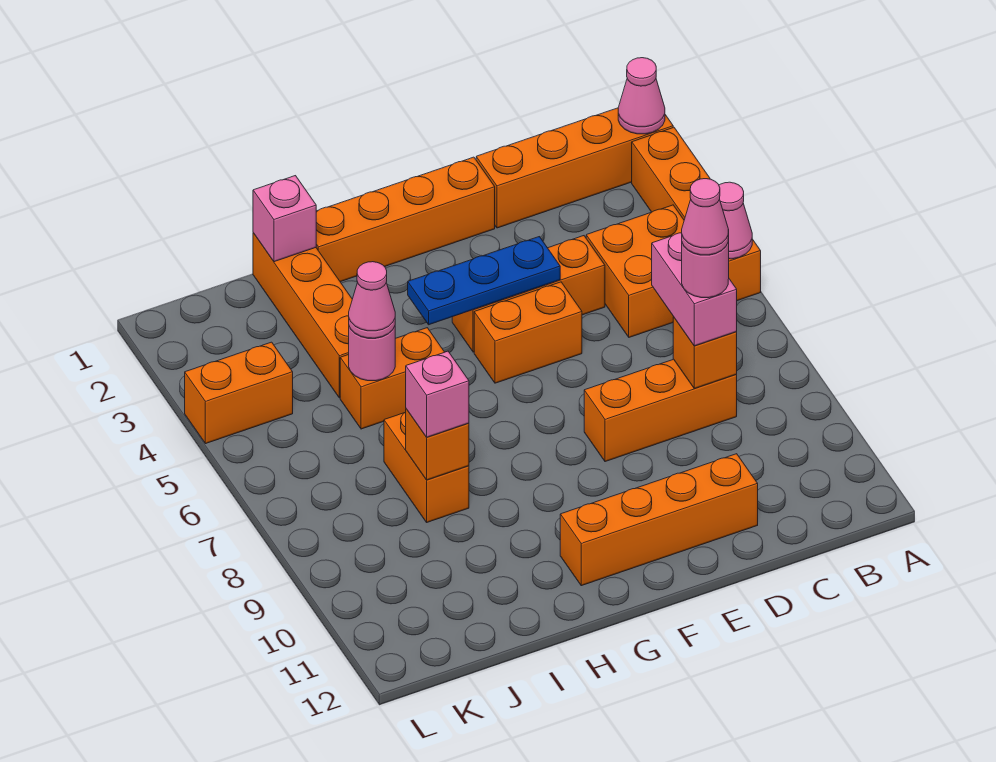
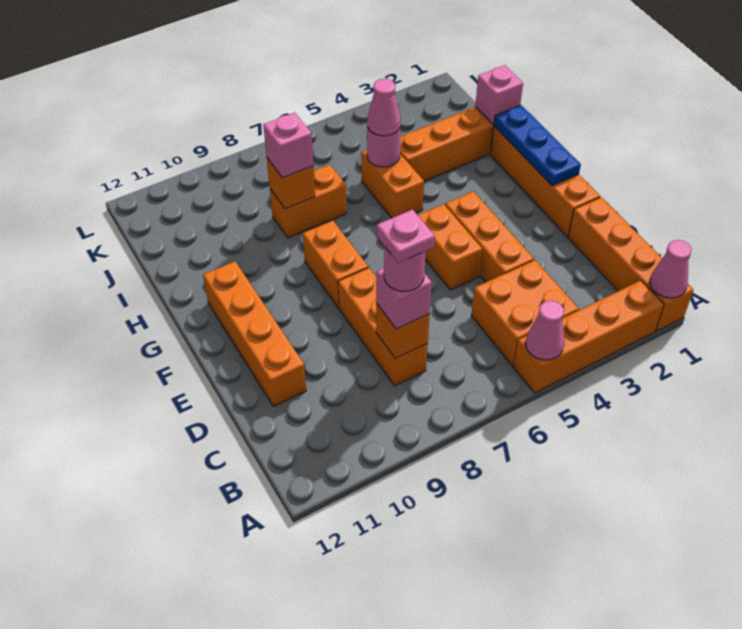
pink brick C7:C8 level 3 -> pink brick C8 level 3
pink cone C8 level 5 -> pink plate C8 level 5
blue plate E4:G4 level 2 -> blue plate F1:H1 level 2
orange brick K4:L4 level 1 -> orange brick F8:G8 level 1

